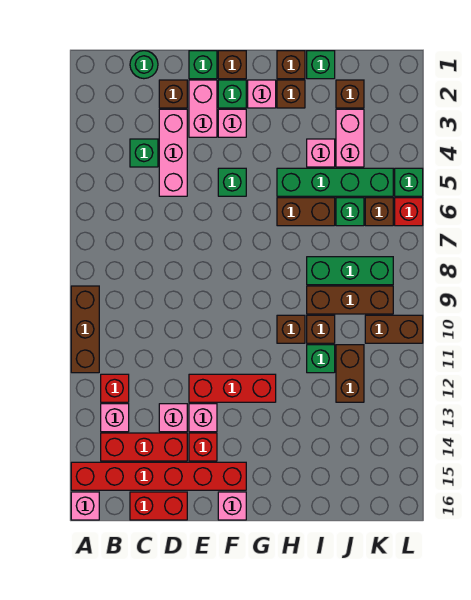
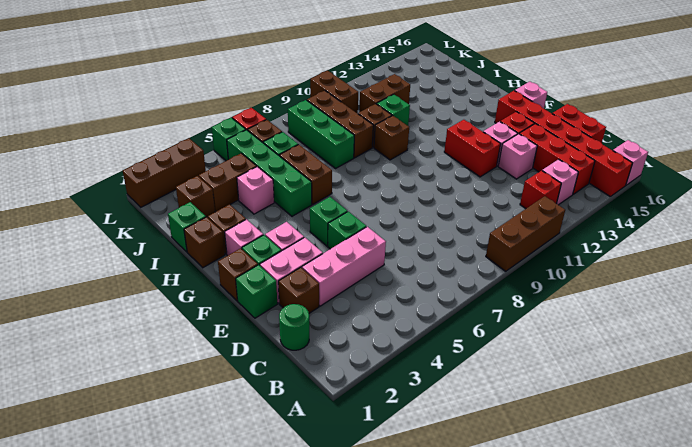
green brick C4 level 1 -> green brick E5 level 1
red brick E12:G12 level 1 -> red brick E12:F12 level 1
pink brick J3:J4 level 1 -> brown brick J3:J4 level 1
none -> brown brick L1:L3 level 1

